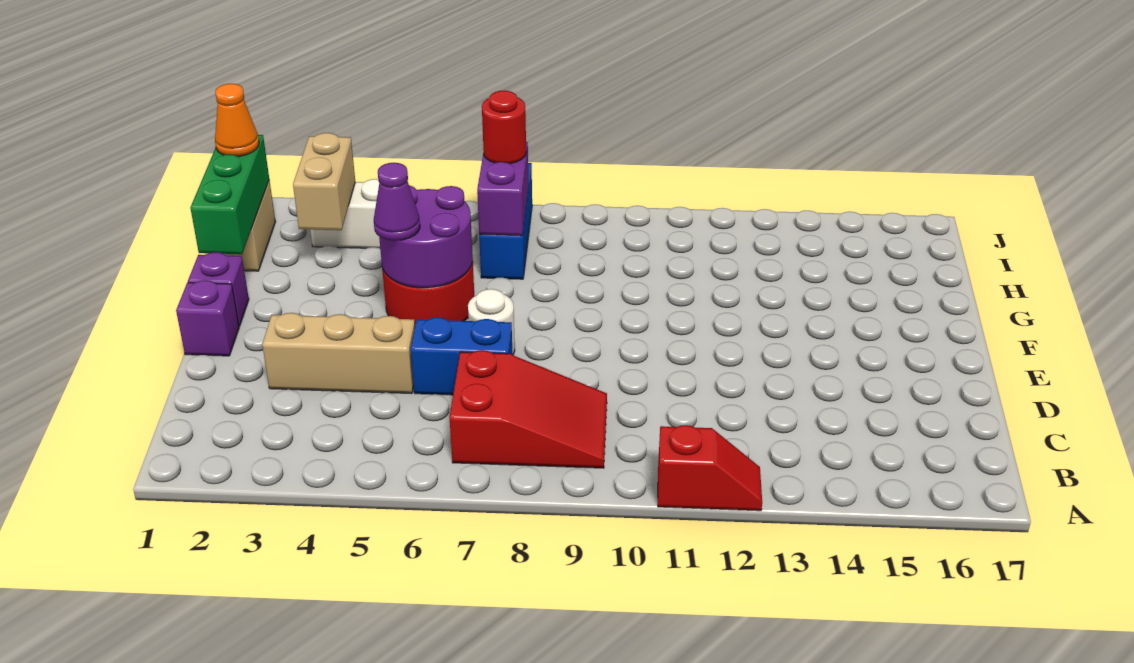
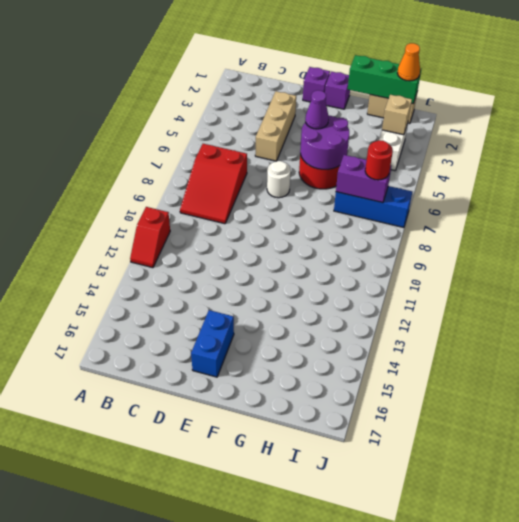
blue brick D6:D7 level 1 -> blue brick E15:E16 level 1
tan brick H3:I3 level 2 -> tan brick I3 level 2

